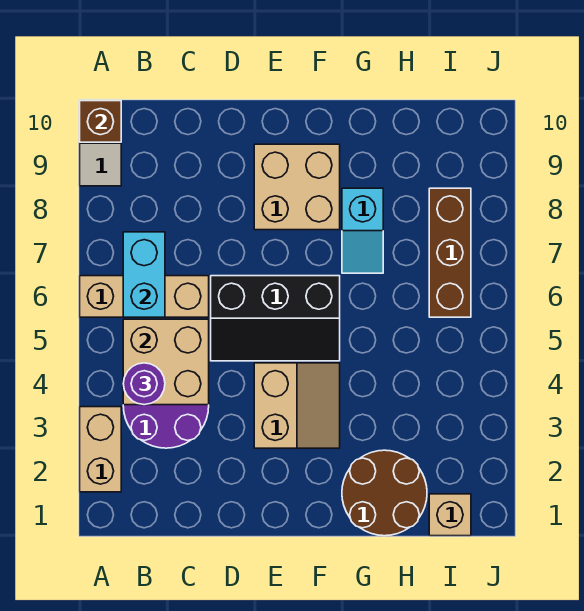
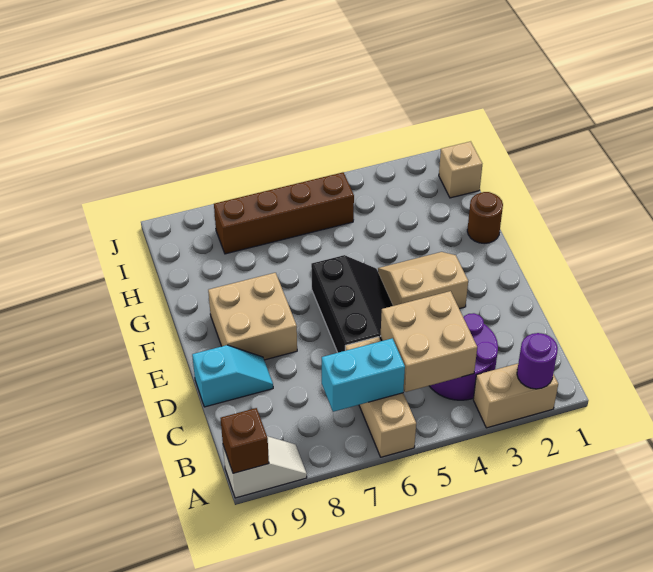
purple round brick B4 level 3 -> purple round brick A2 level 2
brown round brick G1:H2 level 1 -> brown round brick G1 level 1
cyan slope G7:G8 level 1 top 8 -> cyan slope D9:D10 level 1 top 10
brown brick I6:I8 level 1 -> brown brick I5:I8 level 1

